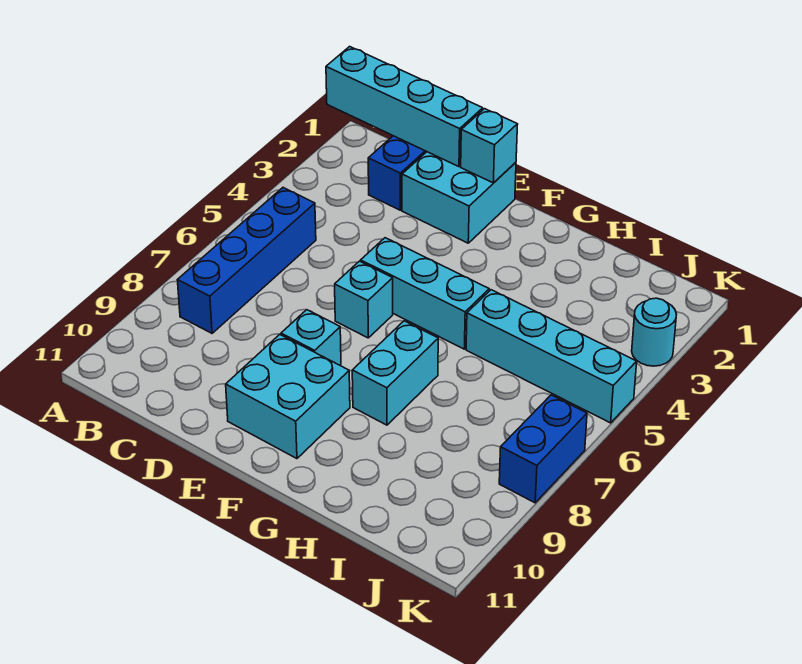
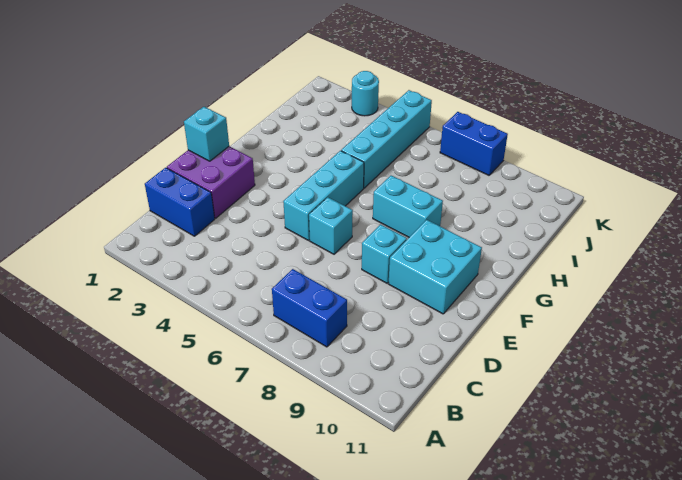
cyan brick A1:D1 level 2 -> none
blue brick B5:B8 level 1 -> blue brick B7:B8 level 1
cyan brick D1:E2 level 1 -> purple brick D1:E2 level 1

